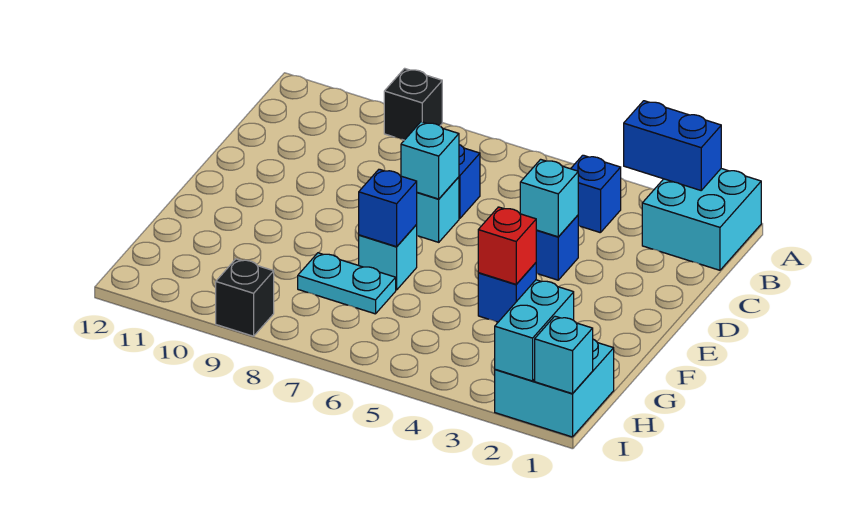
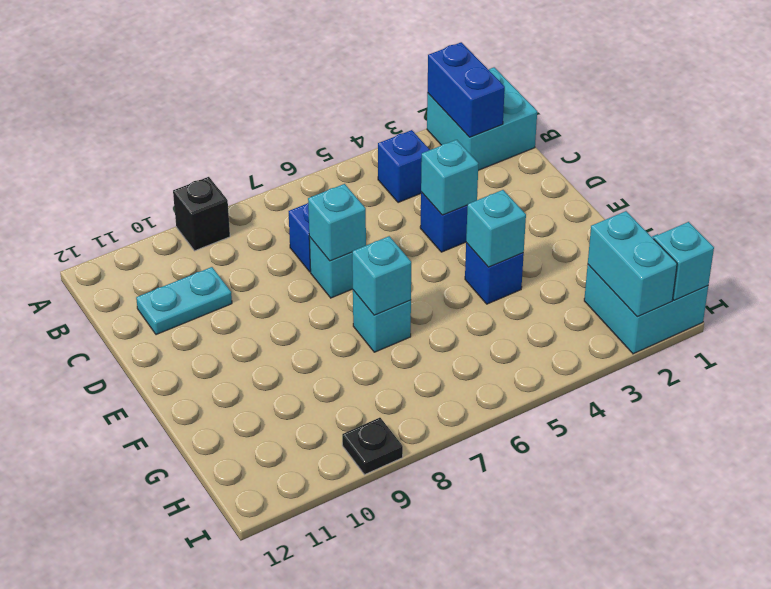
blue brick A2:A3 level 2 -> blue brick A2:B2 level 2
red brick F4 level 2 -> cyan brick F4 level 2
blue brick F7 level 2 -> cyan brick F7 level 2
cyan plate G7:G8 level 1 -> cyan plate C10:C11 level 1
black brick I9 level 1 -> black plate I9 level 1

